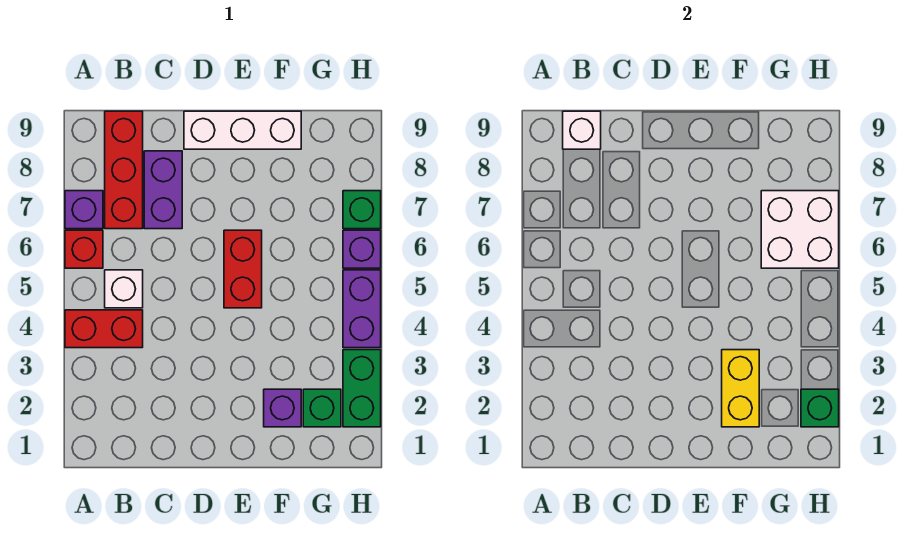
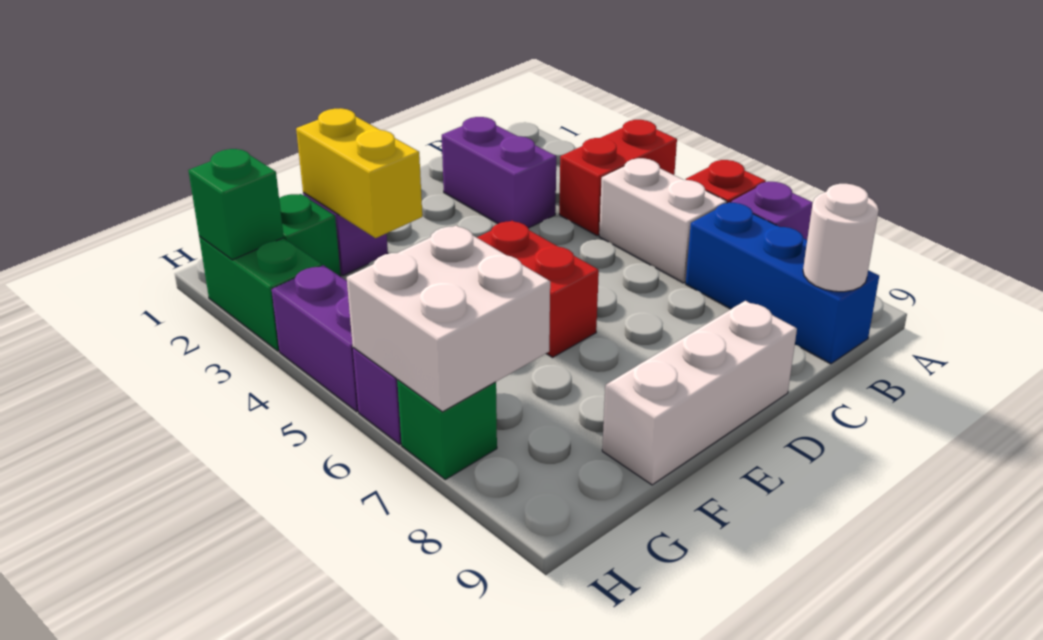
white brick B5 level 1 -> white brick B5:B6 level 1
red brick B7:B9 level 1 -> blue brick B7:B9 level 1
white brick B9 level 2 -> white round brick B9 level 2
purple brick C7:C8 level 1 -> purple brick C2:C3 level 1

